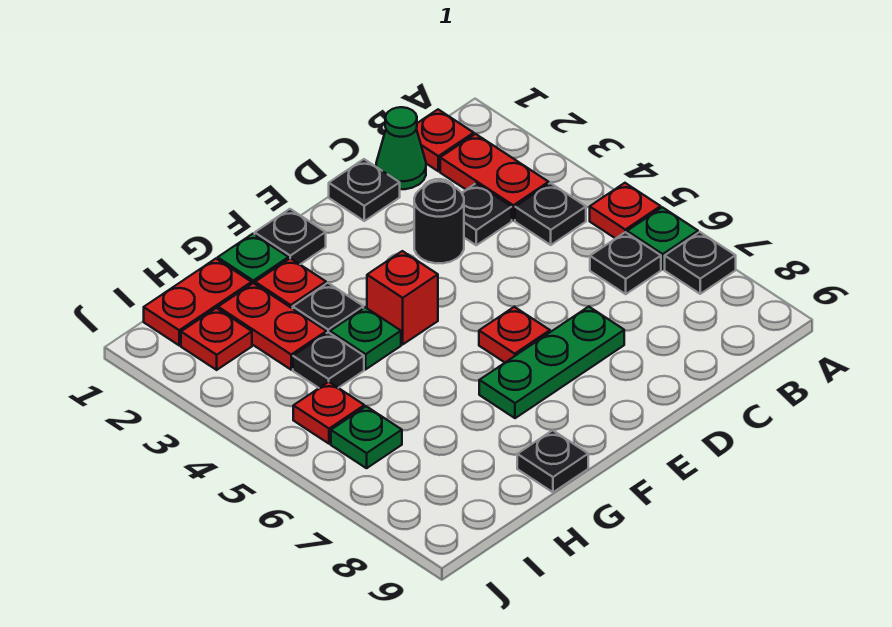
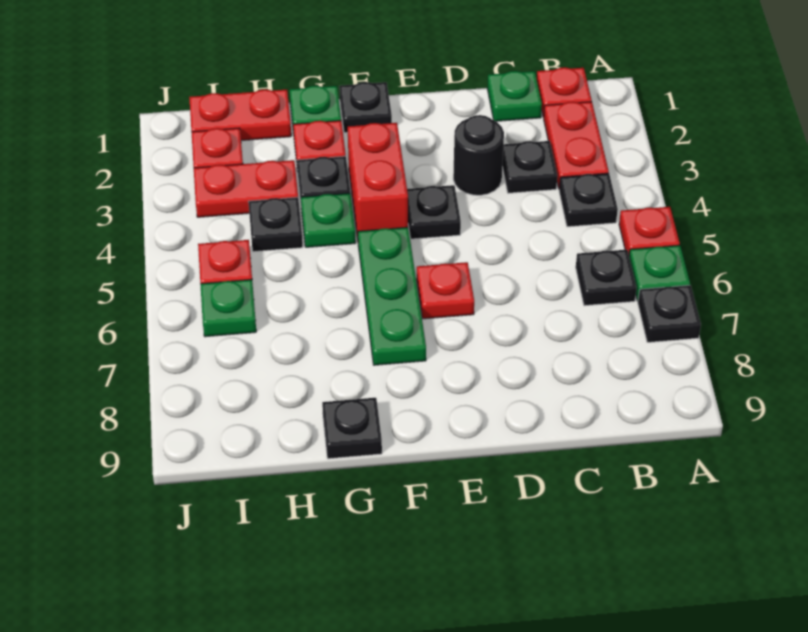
green cone C1 level 1 -> green plate C1 level 1
black plate D1 level 1 -> black plate E4 level 1
green plate D7:F7 level 1 -> green plate F5:F7 level 1
red brick F4 level 1 -> red brick F3:F4 level 1
red plate H2:H3 level 1 -> red plate H3:I3 level 1

